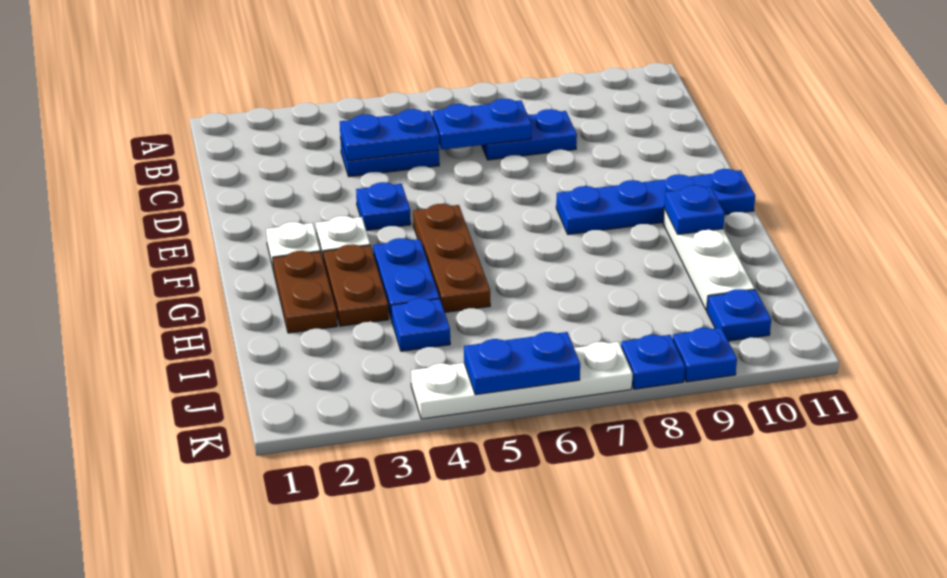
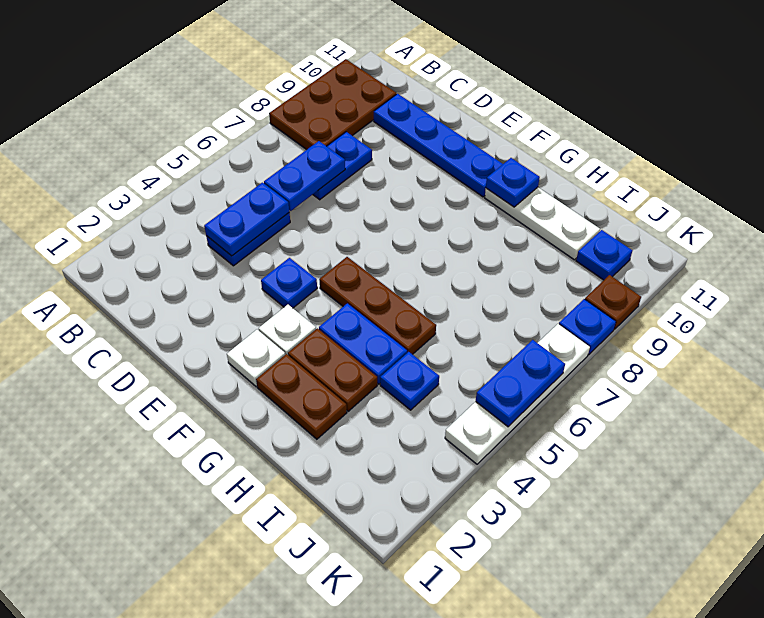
none -> brown plate A8:B10 level 1
blue plate F8:F11 level 1 -> blue plate C10:F10 level 1
blue plate K9 level 1 -> brown plate K9 level 1

